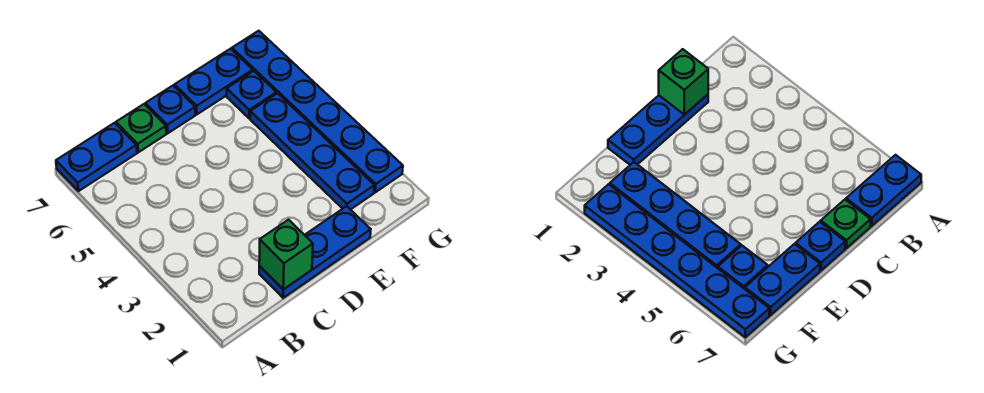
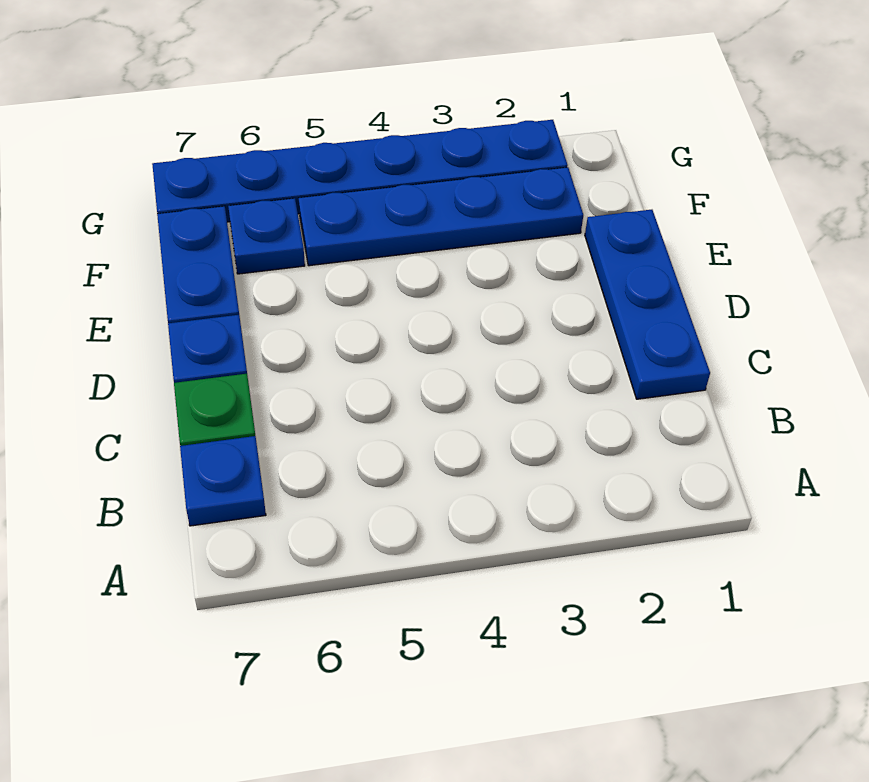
blue plate A7:B7 level 1 -> blue plate B7 level 1
green brick C1 level 2 -> none

